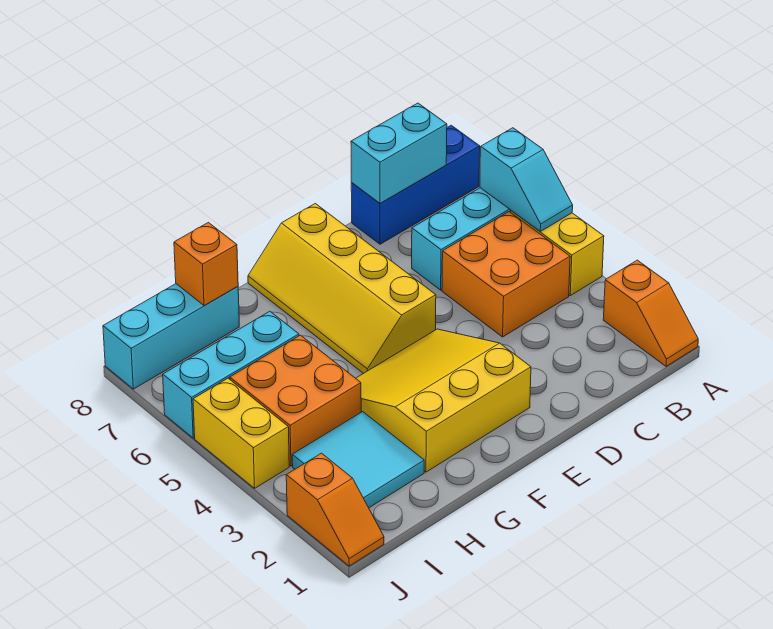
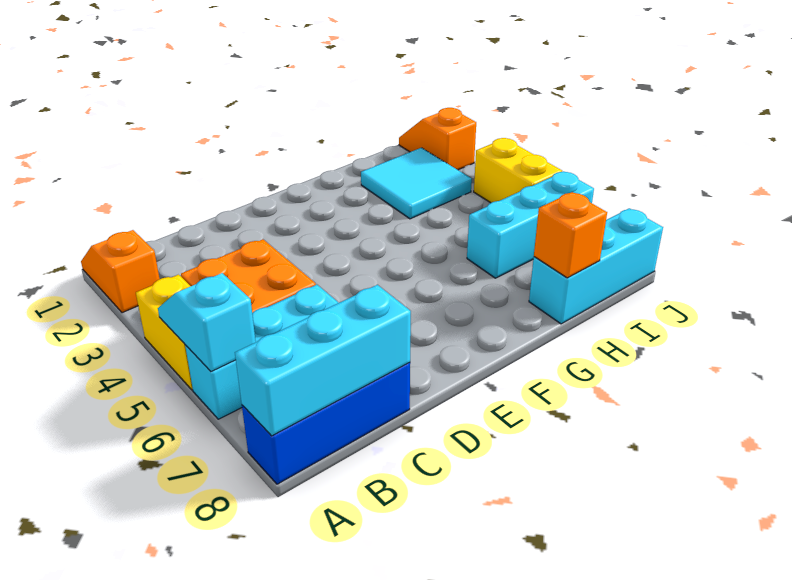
cyan brick B8:C8 level 2 -> cyan brick A8:C8 level 2
yellow slope E2:G4 level 1 top 2 -> none
yellow slope E5:F8 level 1 top E -> none
orange brick H4:I5 level 1 -> none

